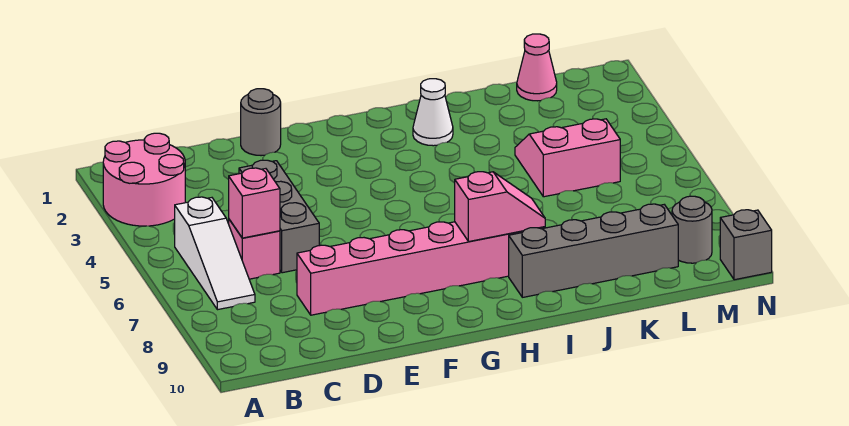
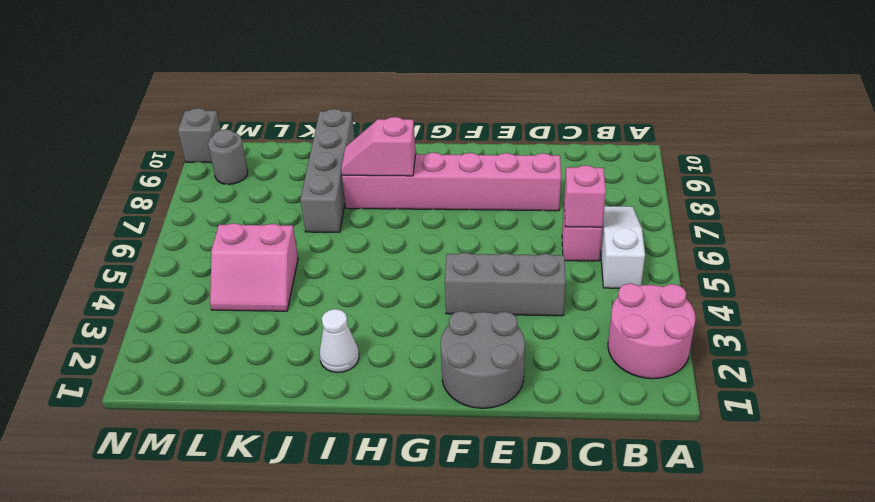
grey brick D4:D6 level 1 -> grey brick D4:F4 level 1
grey round brick E1 level 1 -> grey round brick E1:F2 level 1
grey brick I9:L9 level 1 -> grey brick J7:J10 level 1
pink cone L1 level 1 -> none

